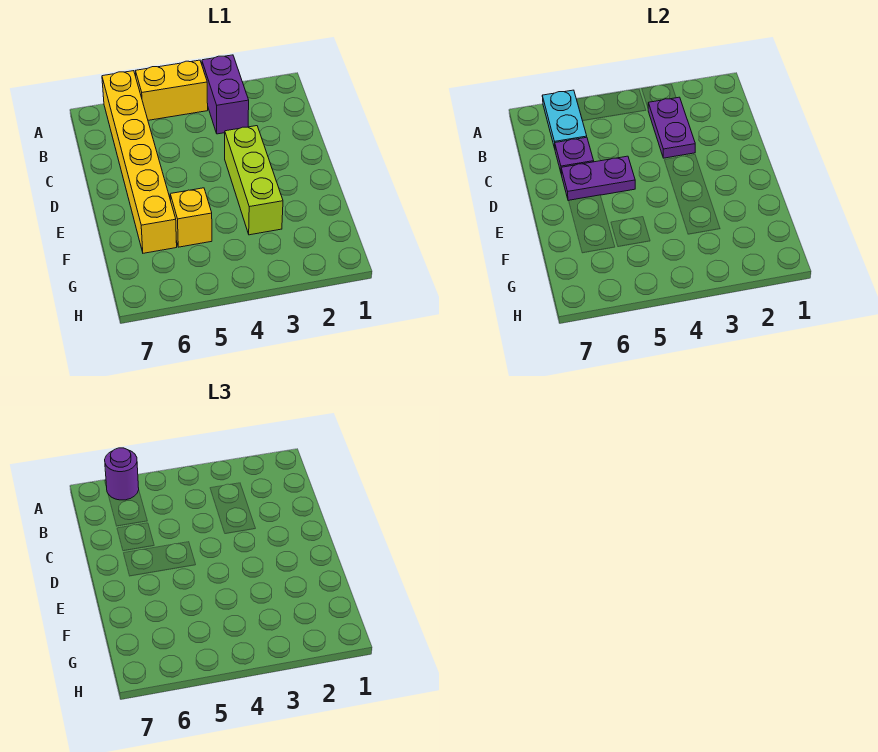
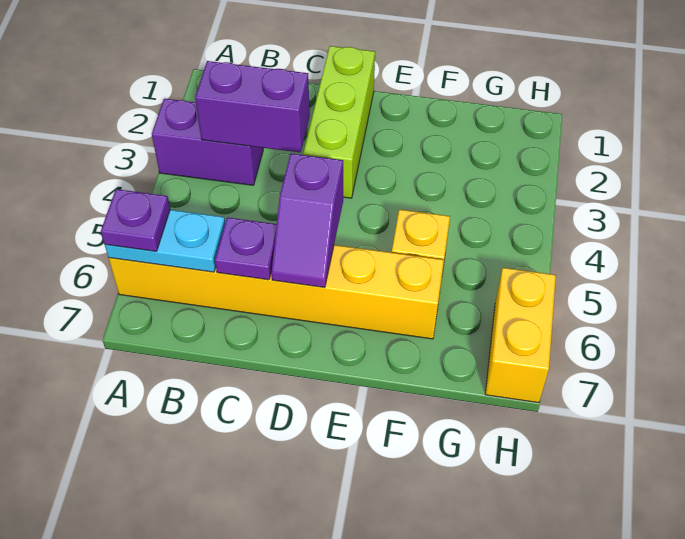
yellow brick A4:A5 level 1 -> yellow brick H6:H7 level 1
purple round brick A6 level 3 -> purple plate A6 level 3
purple plate B3:C3 level 2 -> purple brick B3:C3 level 2
lime brick D3:F3 level 1 -> lime brick D1:D3 level 1
purple plate D5:D6 level 2 -> purple slope D5:D6 level 2 top 5

